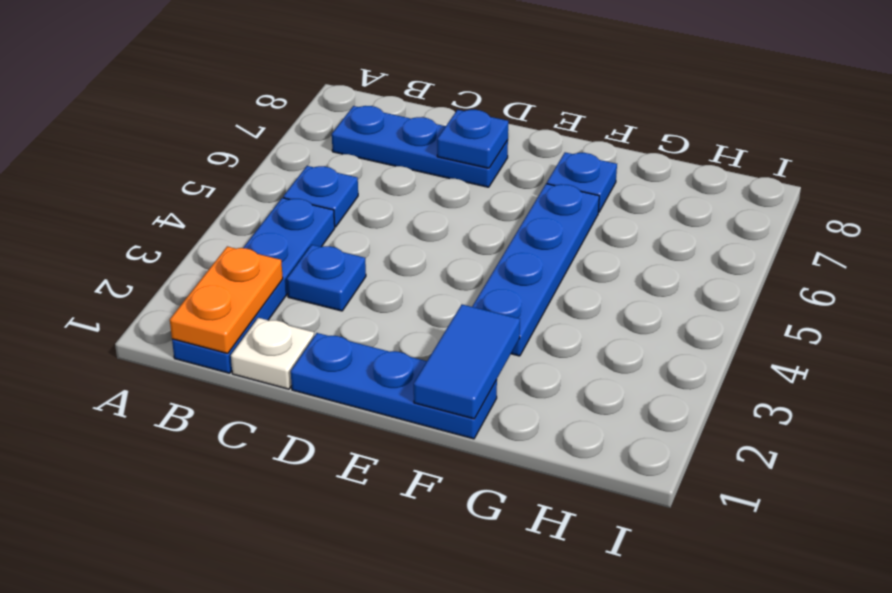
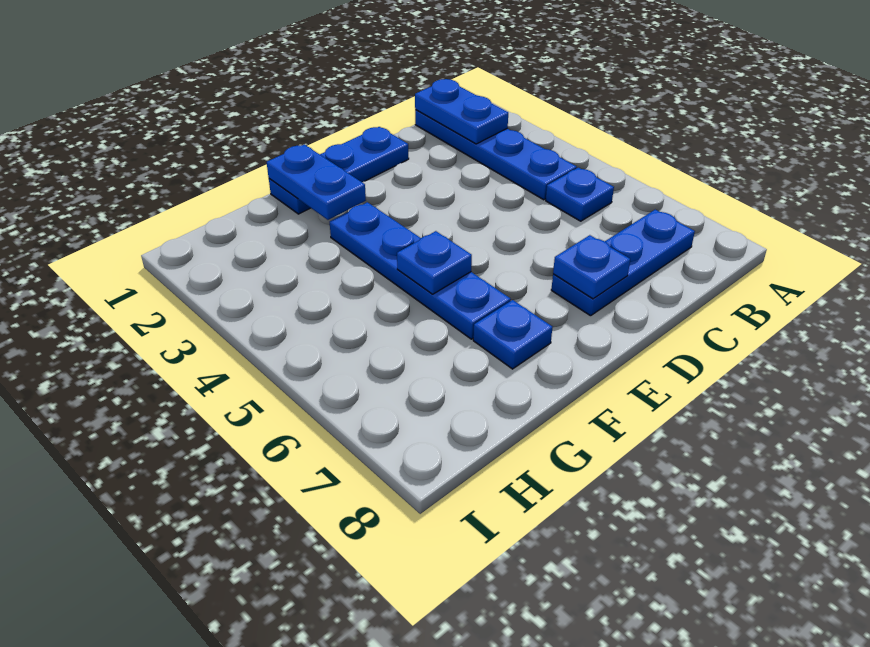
orange plate B1:B2 level 2 -> blue plate B1:B2 level 2
white plate C1 level 1 -> none
blue plate C3 level 1 -> blue plate F5 level 2
blue tile F1:F2 level 2 -> blue plate F1:F2 level 2

